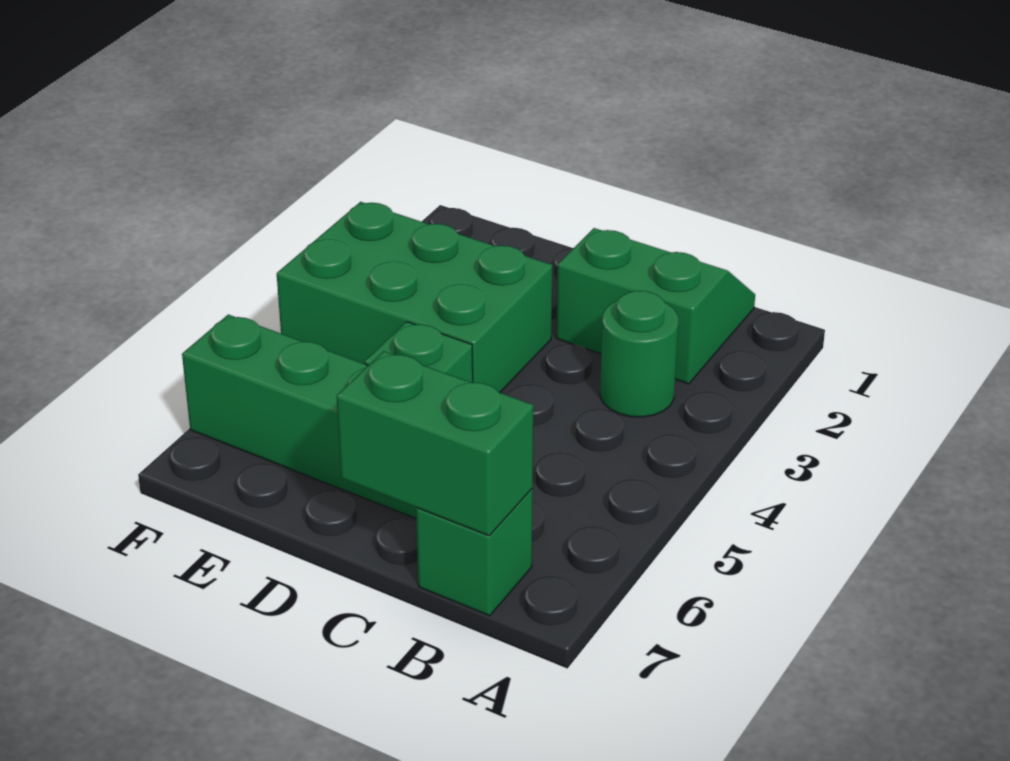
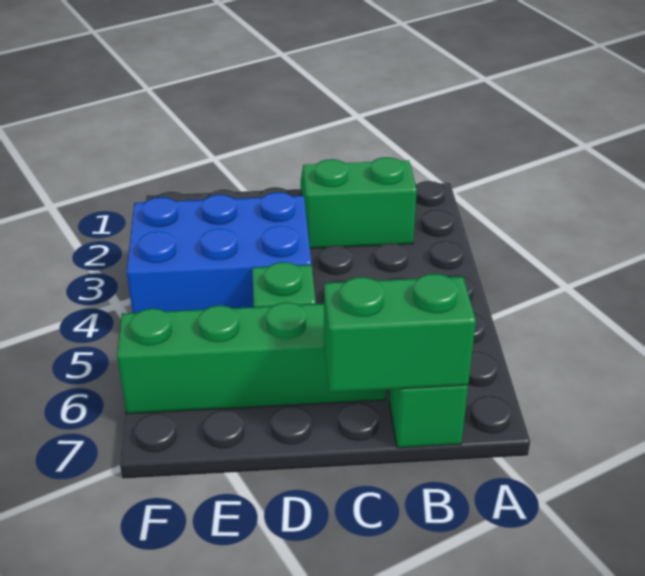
green round brick B3 level 1 -> none
green brick D3:F4 level 1 -> blue brick D3:F4 level 1

